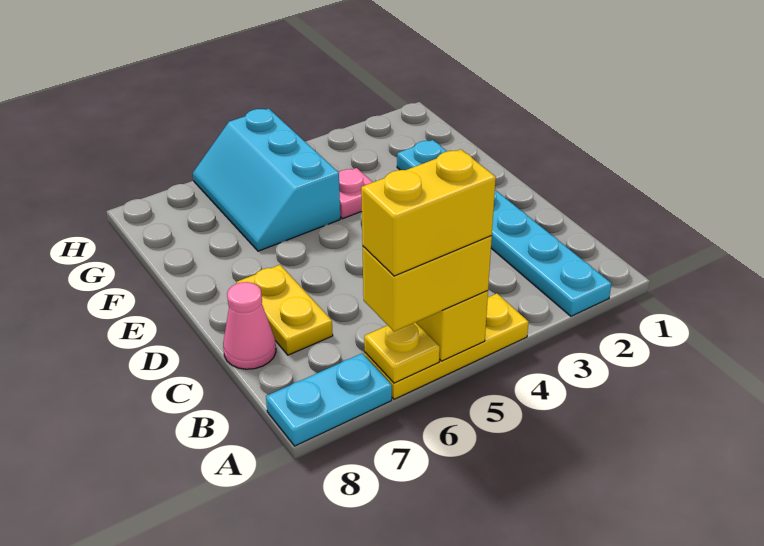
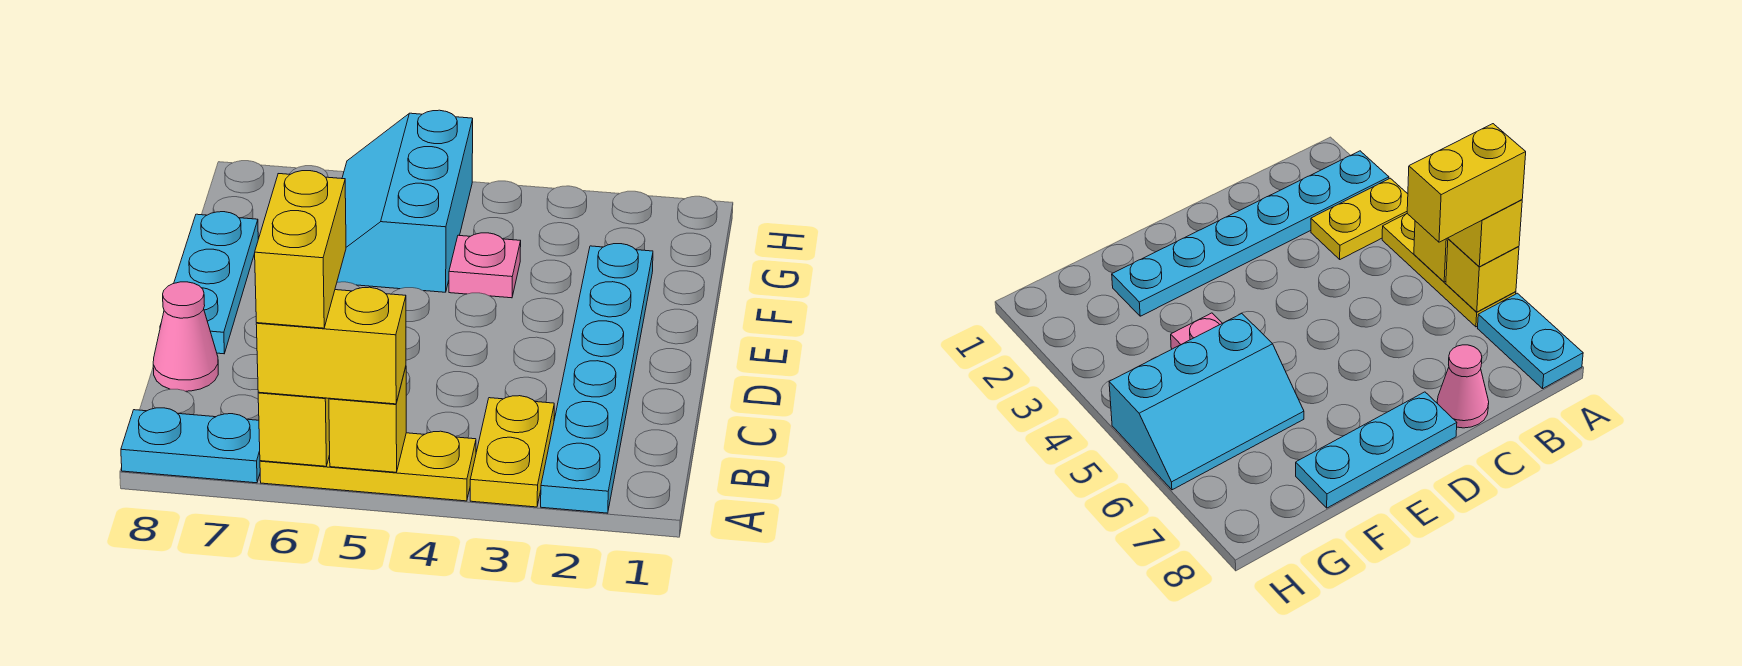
yellow brick A5:A6 level 4 -> yellow brick A6:B6 level 4
yellow plate A6 level 2 -> yellow brick A6 level 2
yellow plate C7:D7 level 1 -> yellow plate A3:B3 level 1
none -> cyan plate D8:F8 level 1

